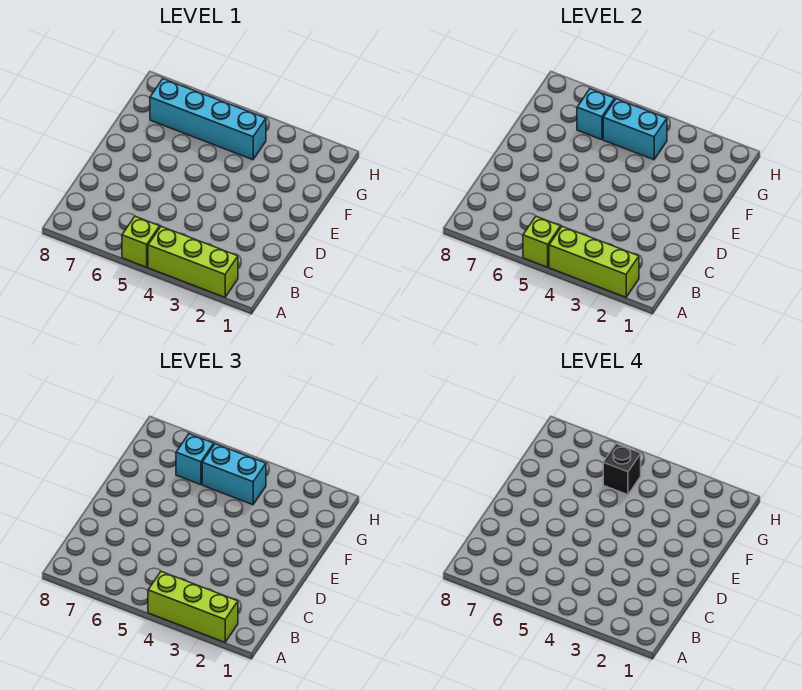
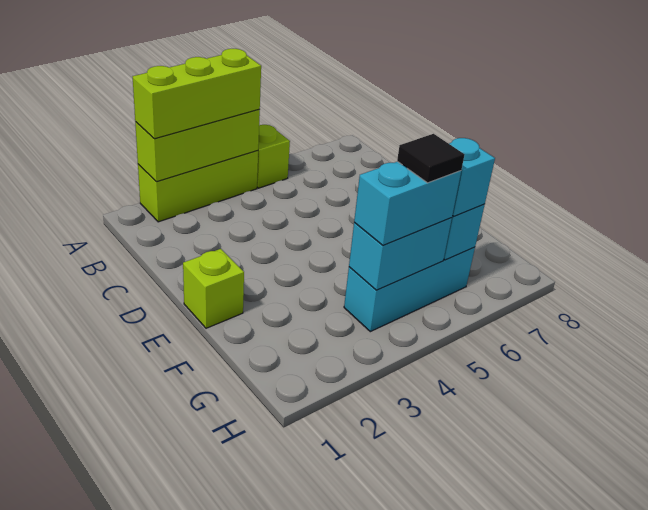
lime brick A5 level 2 -> lime brick E1 level 1
cyan brick G4:G7 level 1 -> cyan brick G4:G6 level 1
black brick G5 level 4 -> black tile G5 level 4

